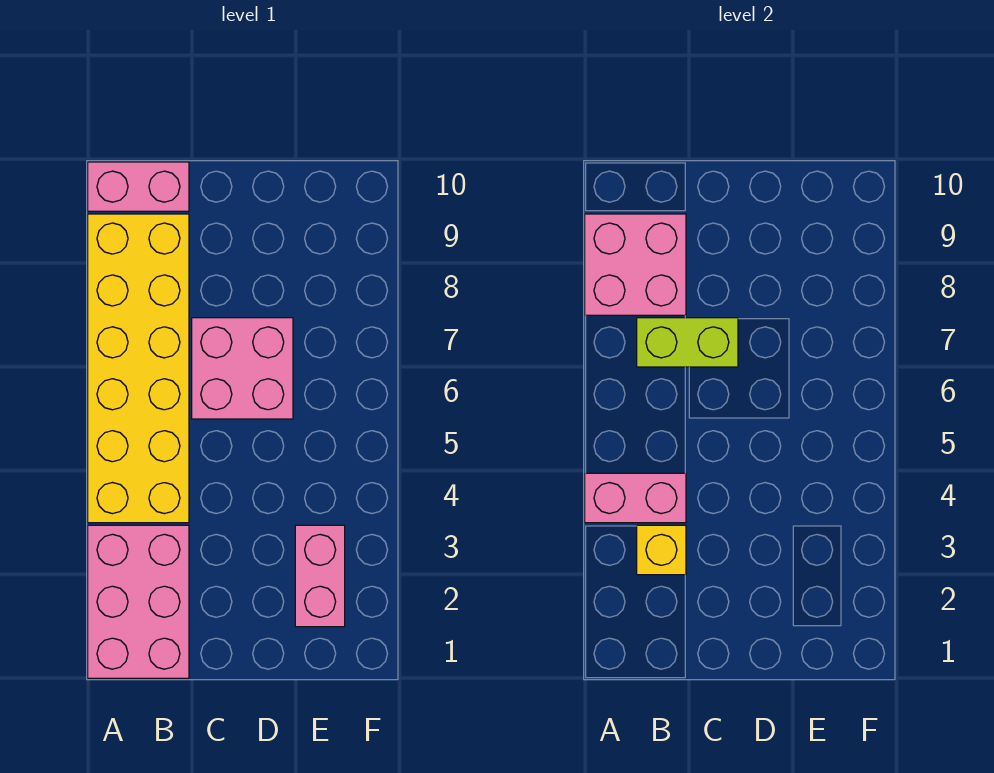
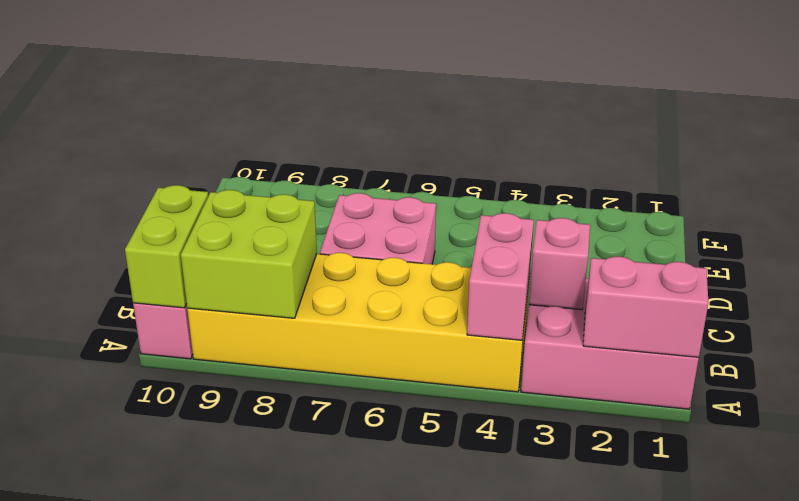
pink brick A8:B9 level 2 -> lime brick A8:B9 level 2
yellow brick B3 level 2 -> pink brick B3 level 2
lime brick B7:C7 level 2 -> lime brick A10:B10 level 2
pink brick E2:E3 level 1 -> pink brick A1:A2 level 2

